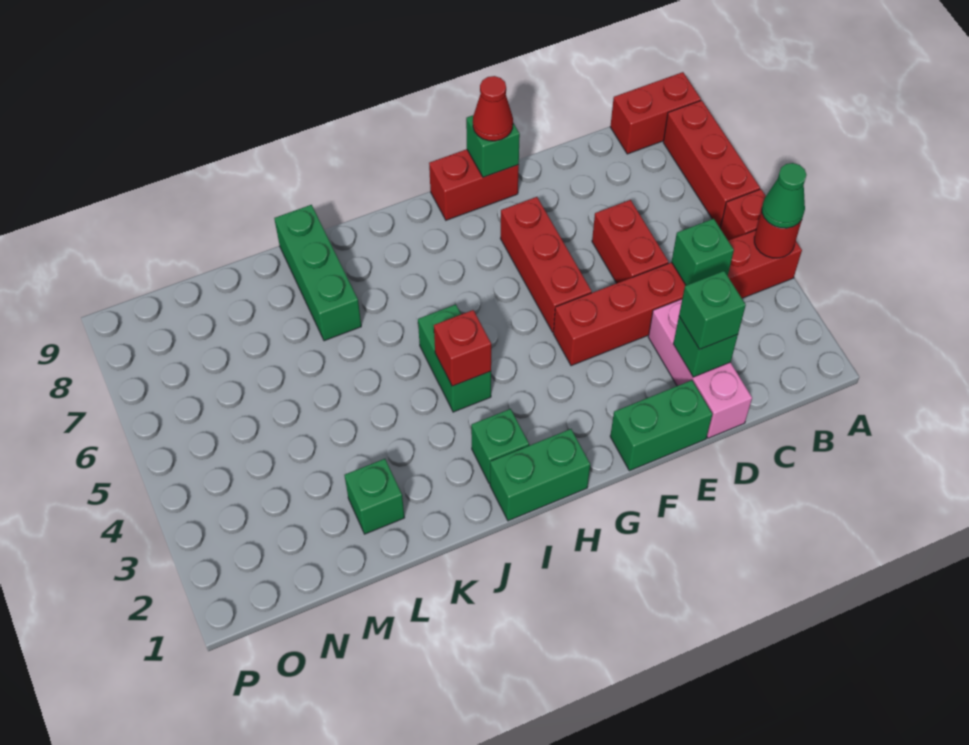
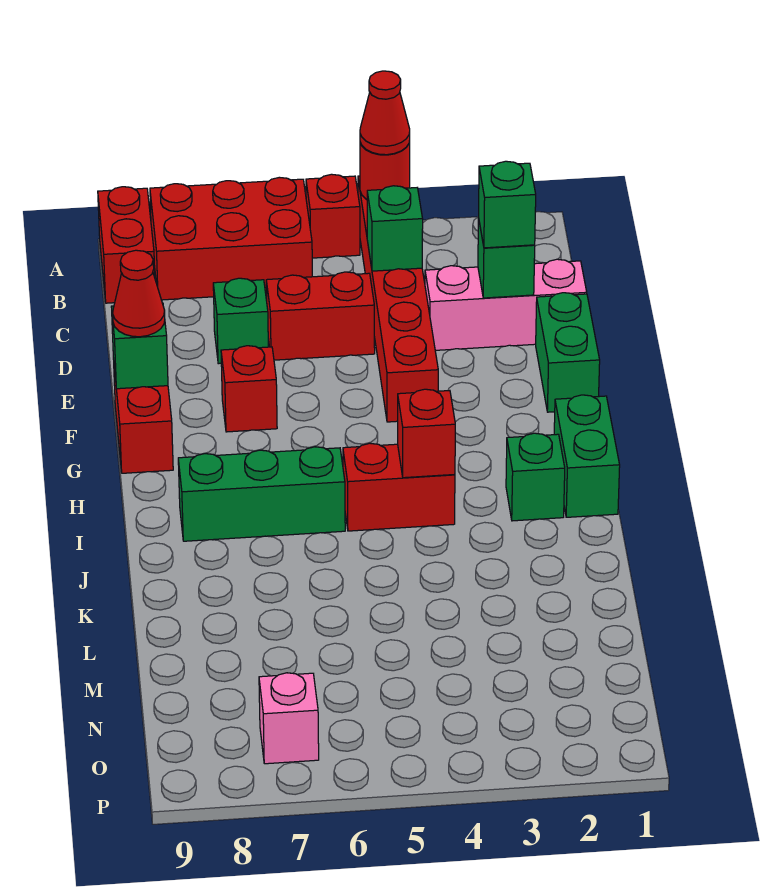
green cone A4 level 3 -> red cone A4 level 3
red brick A6:A8 level 1 -> red brick A6:B8 level 1
red brick F5:F7 level 1 -> red brick F7 level 1
green brick I4:I5 level 1 -> red brick I4:I5 level 1
green brick K7:K9 level 1 -> green brick I6:I8 level 1
green brick L2 level 1 -> green brick D7 level 1
none -> pink brick O7 level 1

